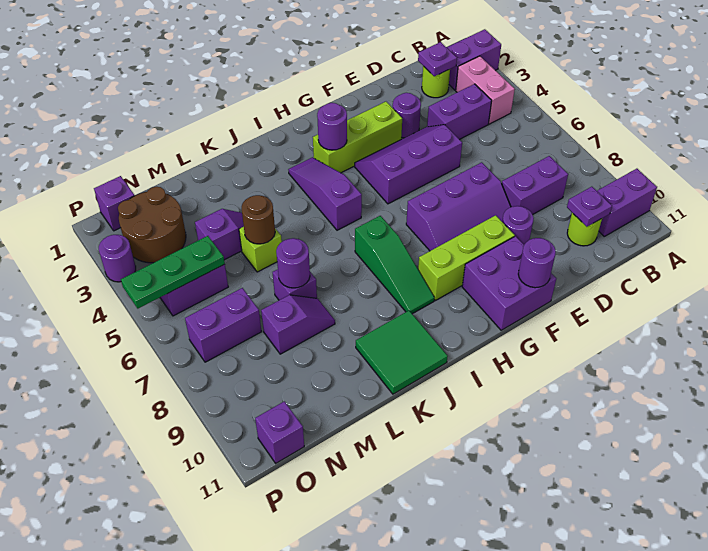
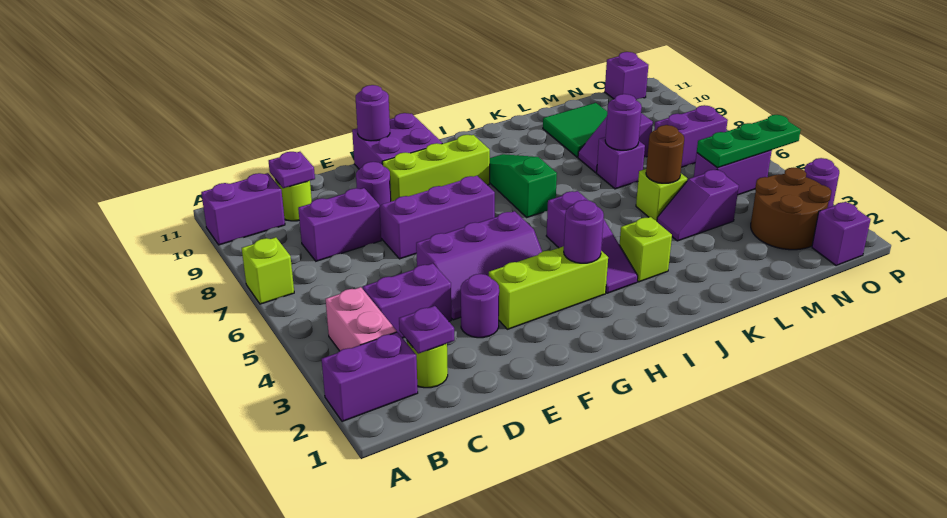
none -> lime brick A7 level 1
none -> lime brick J3 level 1
green tile J10:K11 level 1 -> green tile L9:M10 level 1

